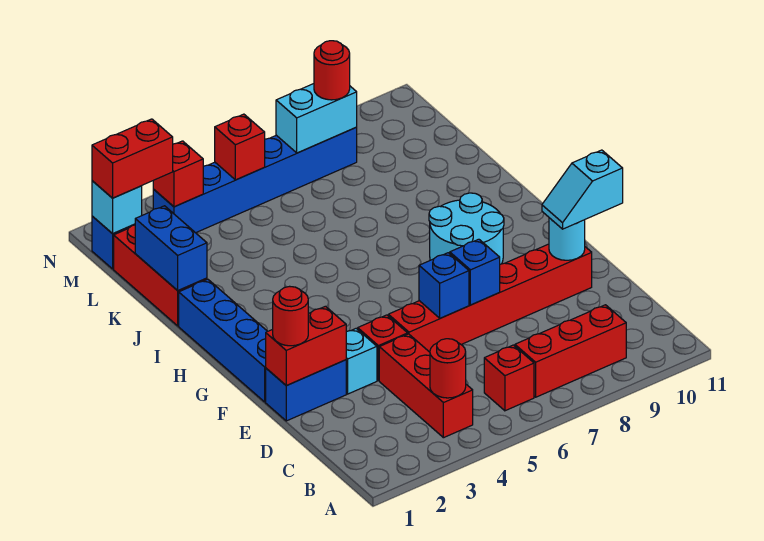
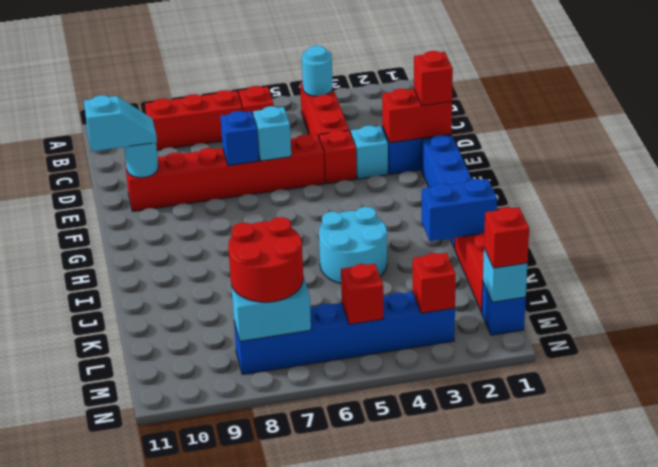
red round brick B4 level 2 -> cyan round brick B4 level 2
red round brick E1 level 3 -> red brick E1 level 3
blue brick E6 level 2 -> cyan brick E6 level 2
cyan round brick G8:H9 level 1 -> cyan round brick I4:J5 level 1
blue brick J1:K1 level 2 -> blue brick J1:J2 level 2
red brick M1:M2 level 3 -> red brick M1 level 3
red round brick M8 level 3 -> red round brick L7:M8 level 3

